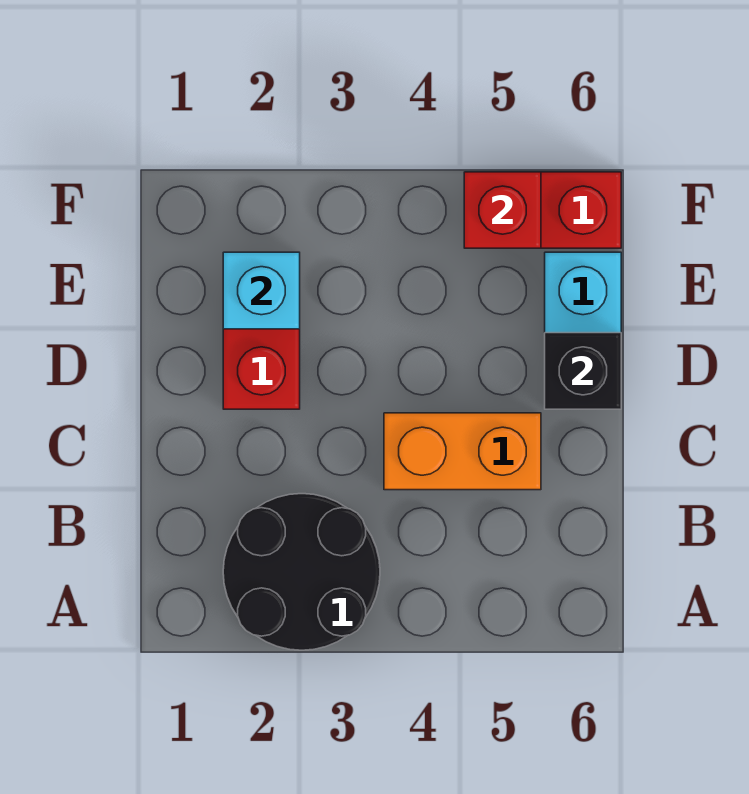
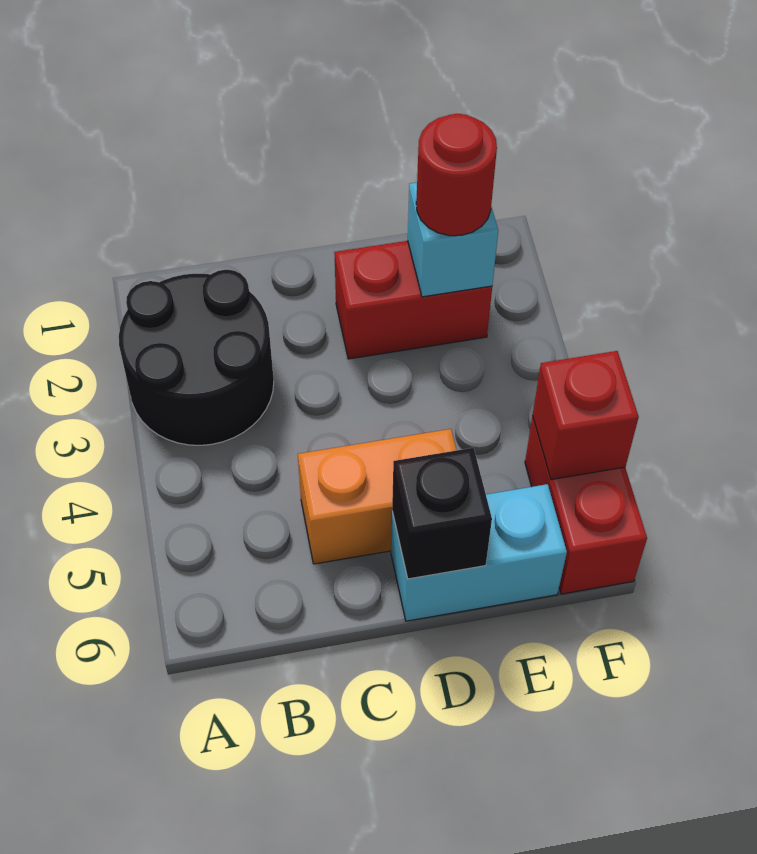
orange brick C4:C5 level 1 -> orange brick C5:D5 level 1
none -> red round brick E2 level 3

